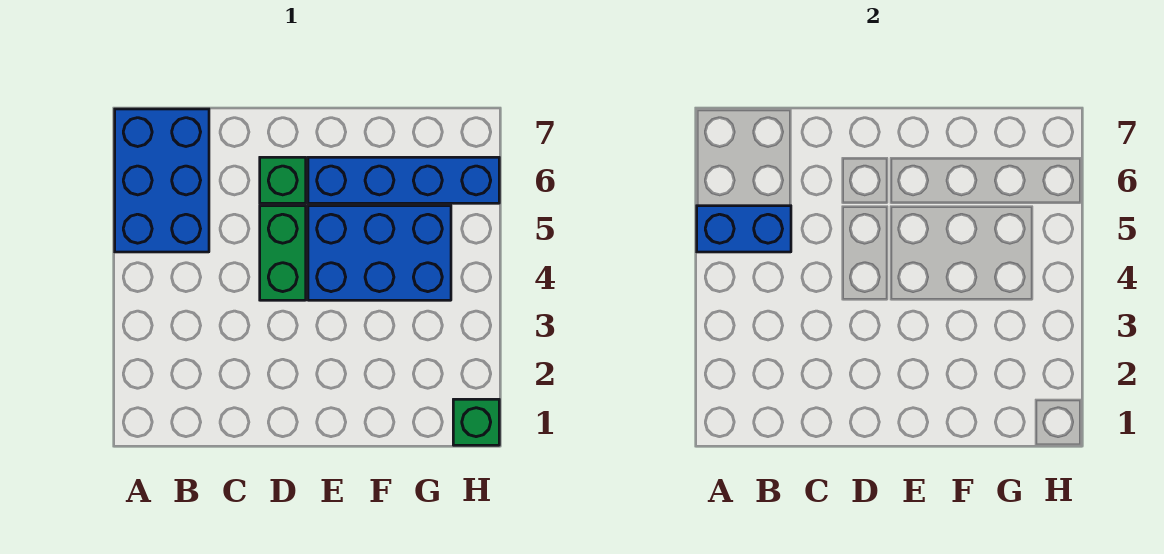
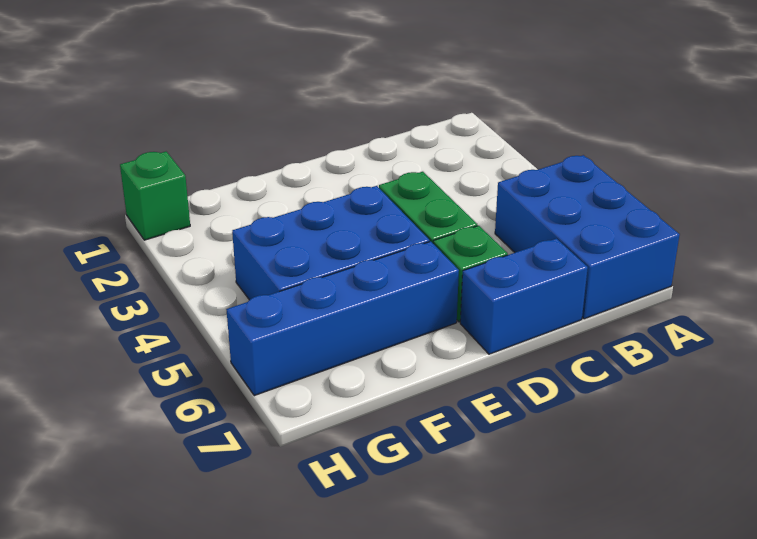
blue brick A5:B5 level 2 -> blue brick C7:D7 level 1

